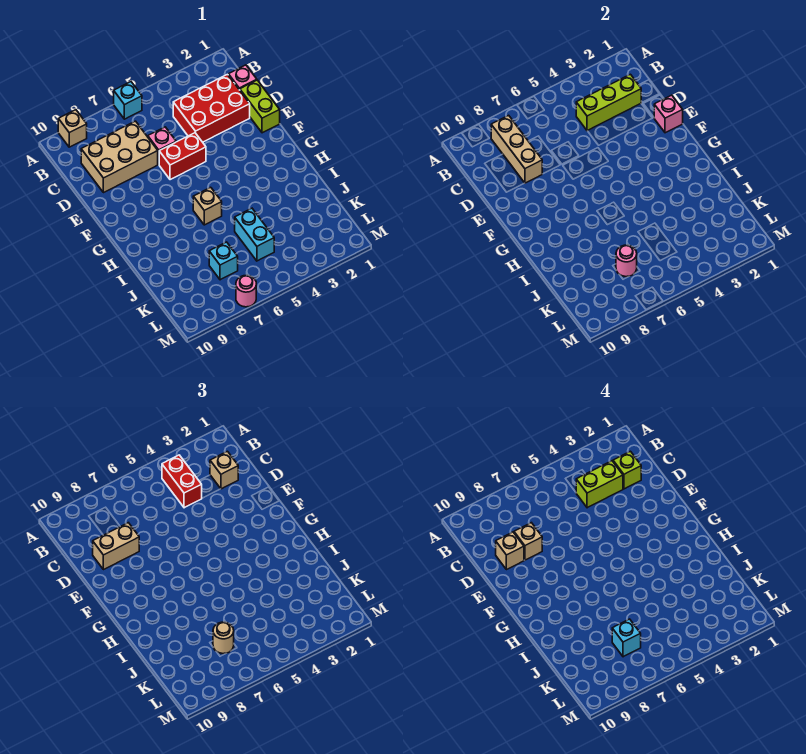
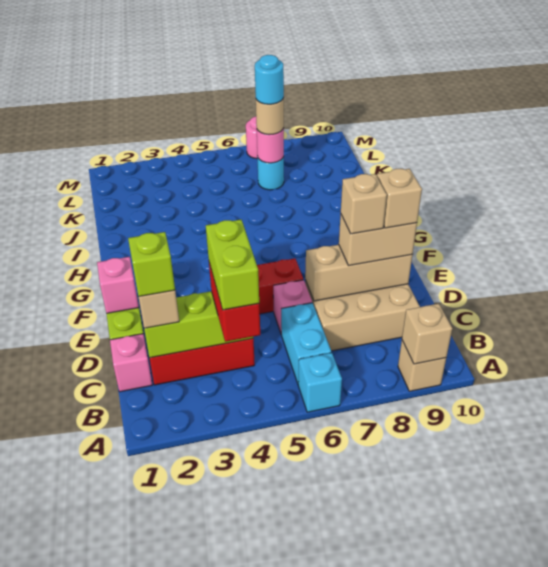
tan brick B8:D8 level 2 -> tan brick D7:D9 level 2
lime brick C3:C4 level 4 -> lime brick B4:C4 level 4
tan brick H6 level 1 -> tan brick A9 level 2
cyan brick J5:K5 level 1 -> cyan brick B6:C6 level 1
cyan brick K7 level 1 -> cyan round brick K7 level 1
cyan brick K7 level 4 -> cyan round brick K7 level 4

